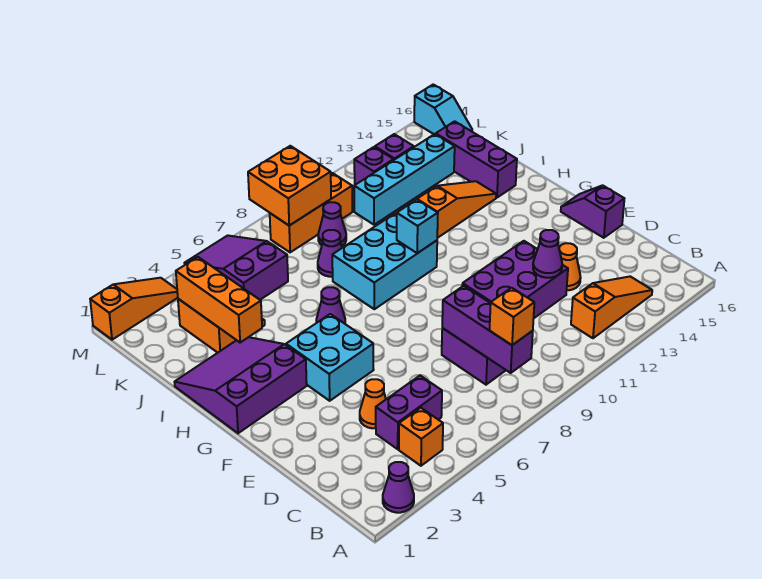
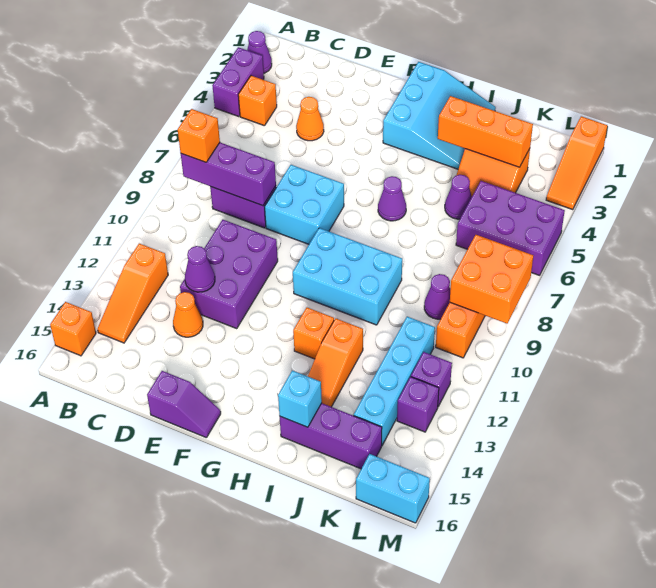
none -> orange brick A15 level 1
purple brick C4:C5 level 1 -> purple brick A3:A4 level 1
cyan brick F4:G5 level 1 -> cyan brick E7:F8 level 1
purple slope G1:I3 level 1 top G -> cyan slope G1:I3 level 1 top G
cyan brick H8:I10 level 1 -> cyan brick G9:I10 level 1
cyan brick H10 level 2 -> cyan brick I15 level 2
none -> orange brick H12 level 1
purple cone J8 level 1 -> purple cone J5 level 1
purple slope K5:M6 level 1 top K -> purple brick K5:M6 level 1
cyan slope L16:M16 level 1 top M -> cyan brick L16:M16 level 1

